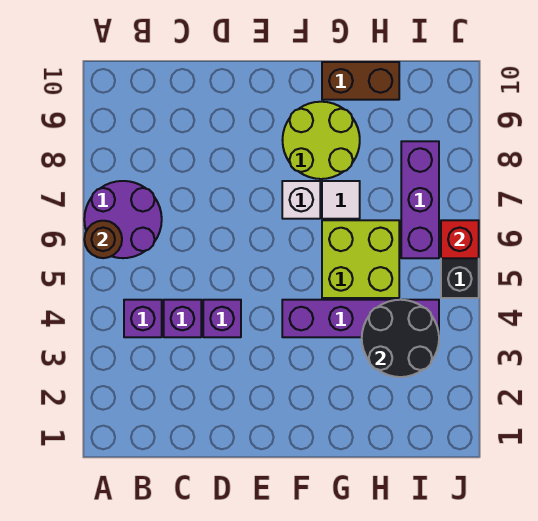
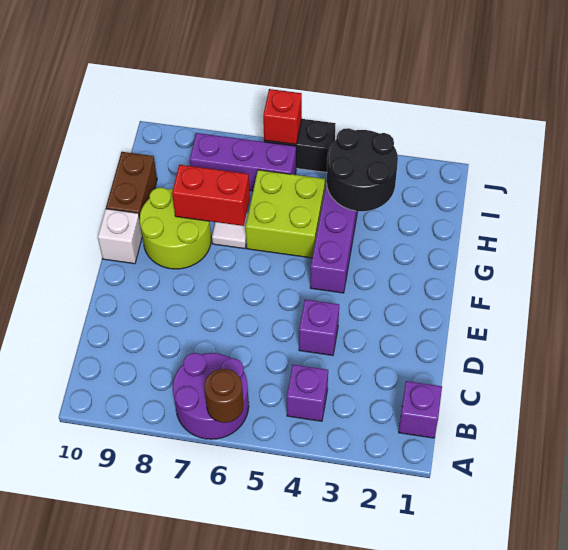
purple brick C4 level 1 -> purple brick B1 level 1
white brick F7 level 1 -> white brick F10 level 1
none -> red brick G7:G8 level 2

